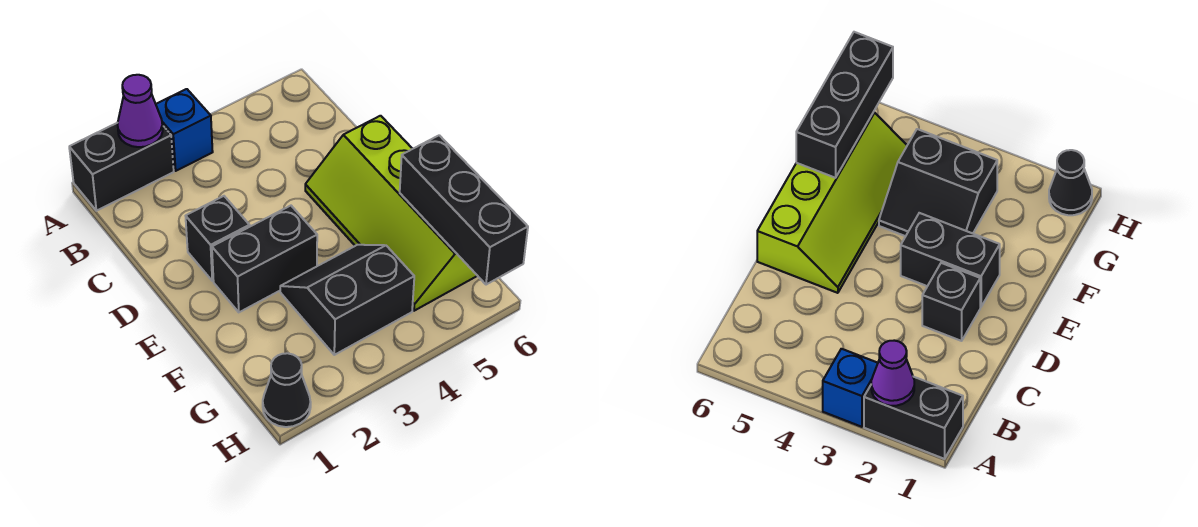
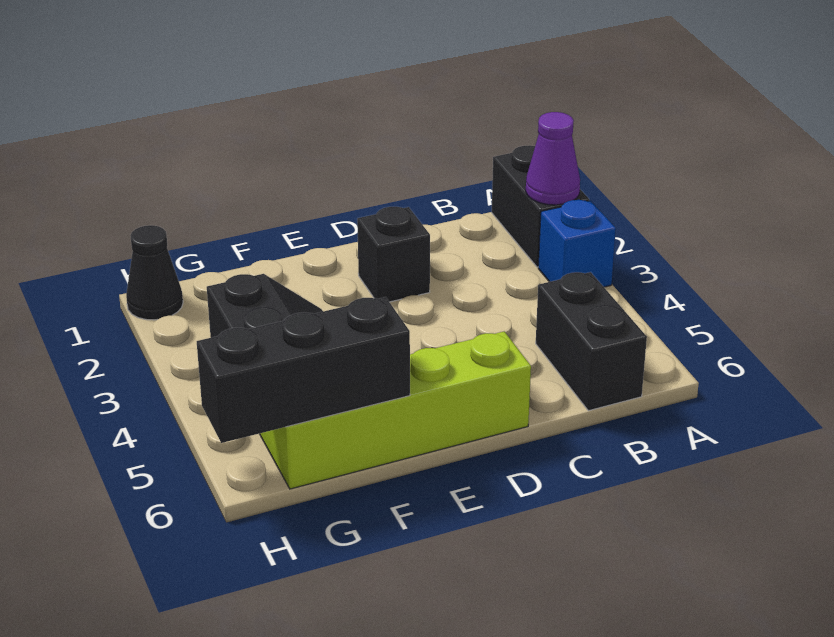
black brick E2:E3 level 1 -> black brick B5:B6 level 1

